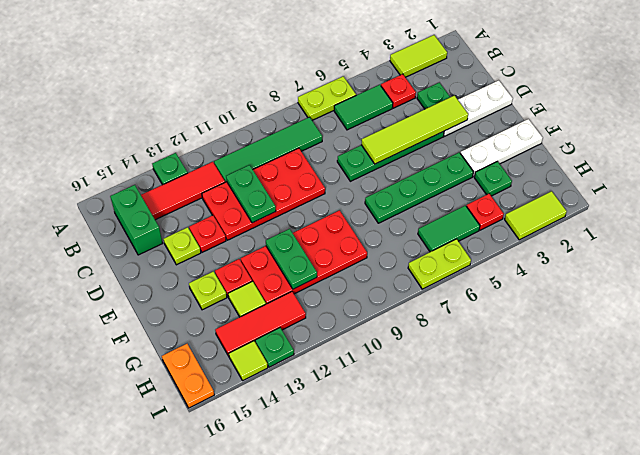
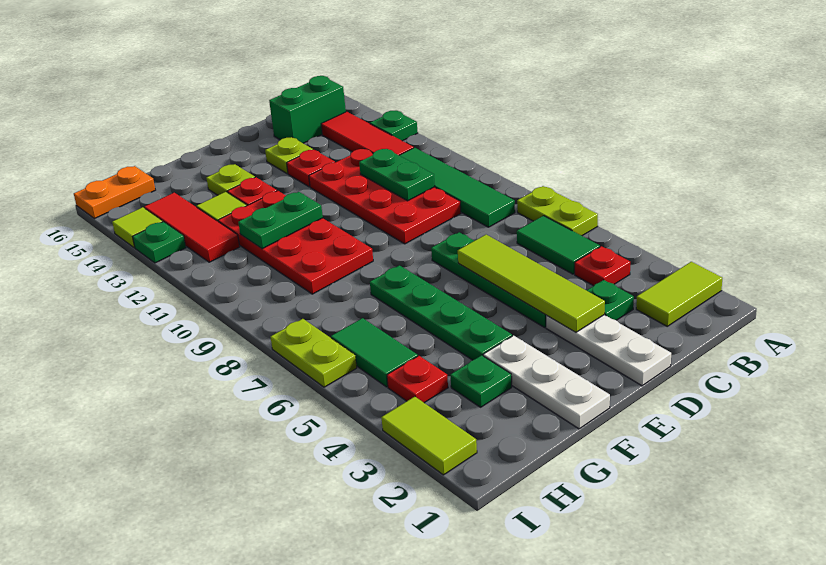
lime tile A2:A3 level 1 -> lime tile A2:B2 level 1
green plate C11:D11 level 2 -> green plate C10:C11 level 2

